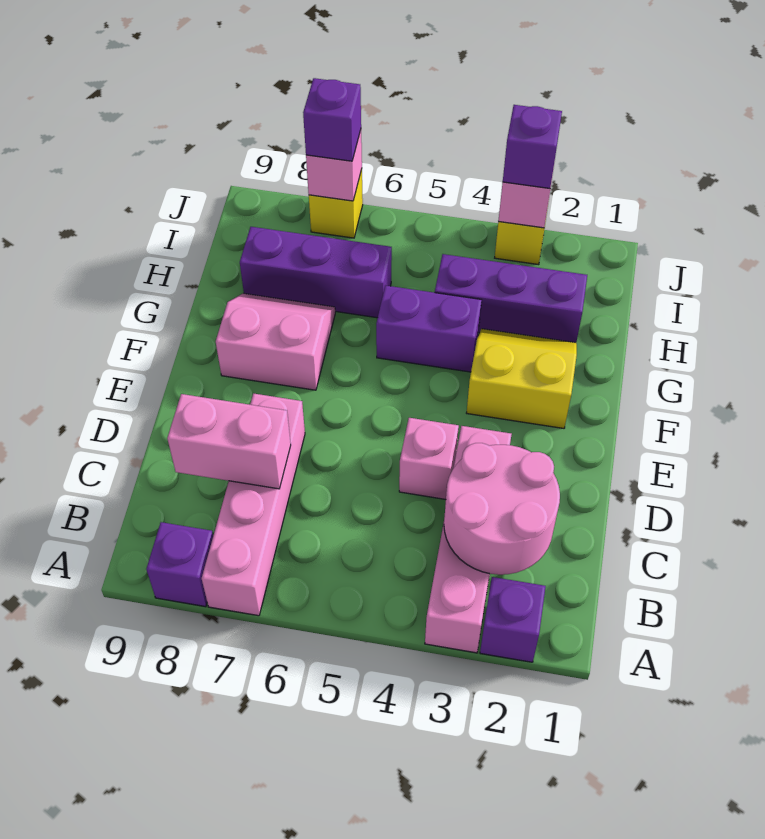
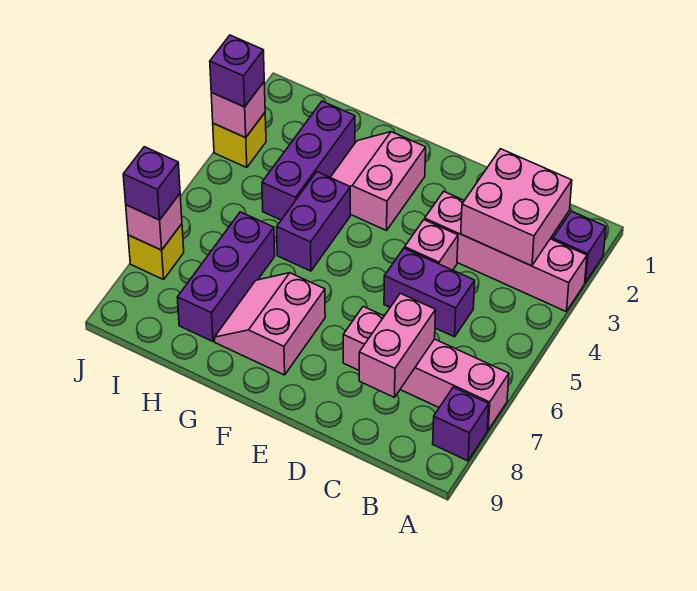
pink round brick B2:C3 level 2 -> pink brick B2:C3 level 2
none -> purple brick C5:D5 level 1
yellow slope F2:G3 level 1 top F -> pink slope F2:G3 level 1 top F

